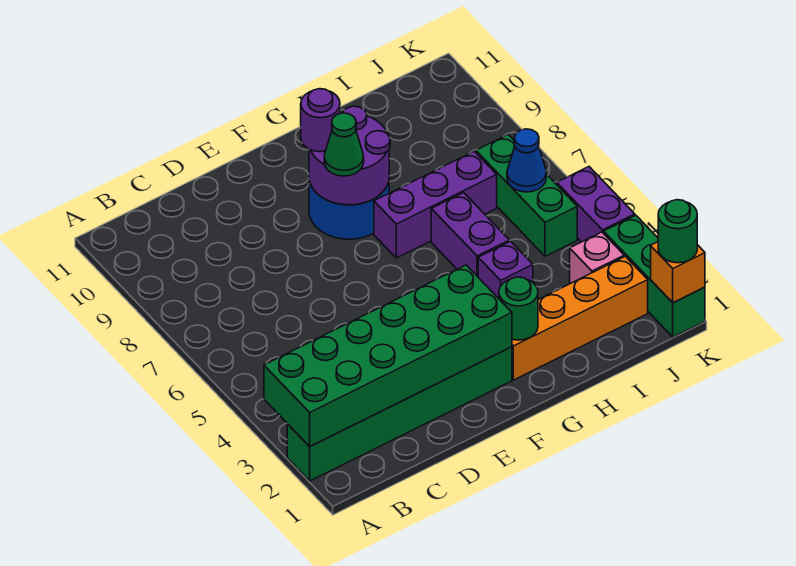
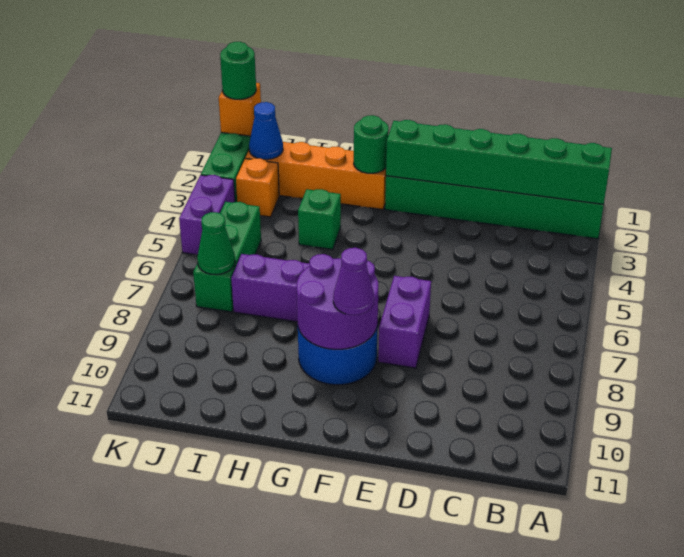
green brick A2:F3 level 2 -> green brick A2:F2 level 2
green cone F8 level 3 -> green cone J7 level 2
purple round brick F9 level 3 -> purple cone F9 level 3
purple brick H4 level 1 -> green brick H4 level 1
purple brick H5:H6 level 1 -> purple brick E7:E8 level 1
pink brick J3 level 1 -> orange brick J3 level 1
blue cone J6 level 2 -> blue cone J2 level 2

